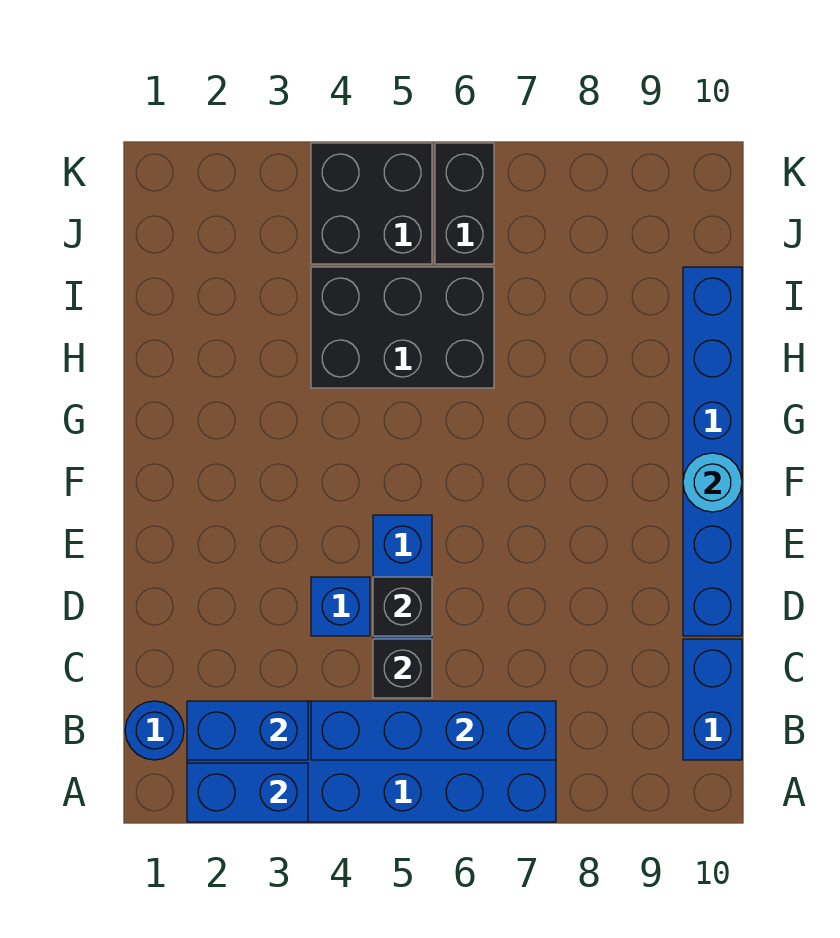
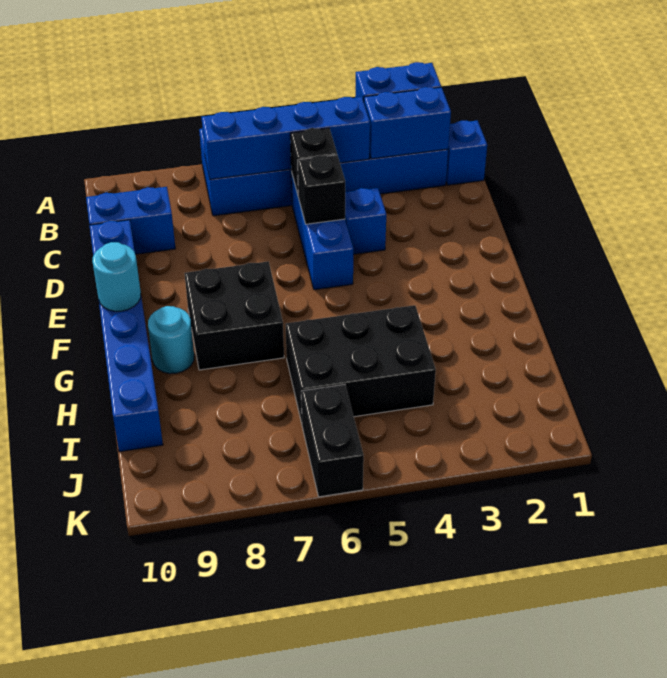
blue round brick B1 level 1 -> blue brick B1 level 1
blue brick B10:C10 level 1 -> blue brick C9:C10 level 1
none -> cyan round brick G9 level 1
black brick J4:K5 level 1 -> black brick F7:G8 level 1

